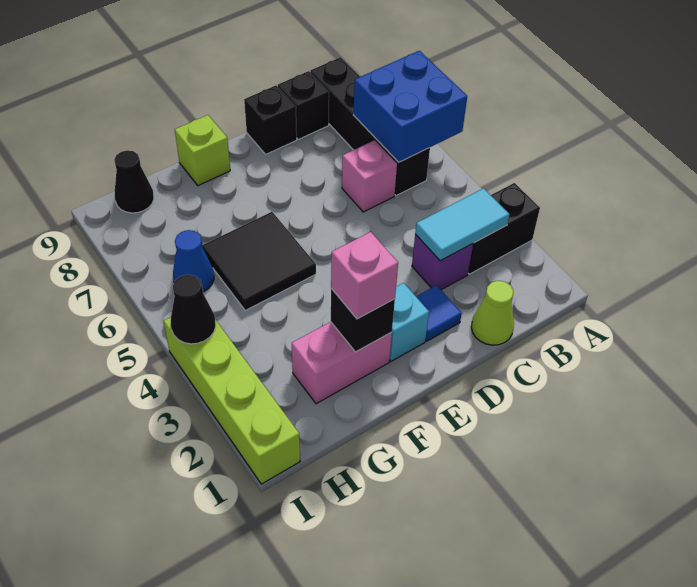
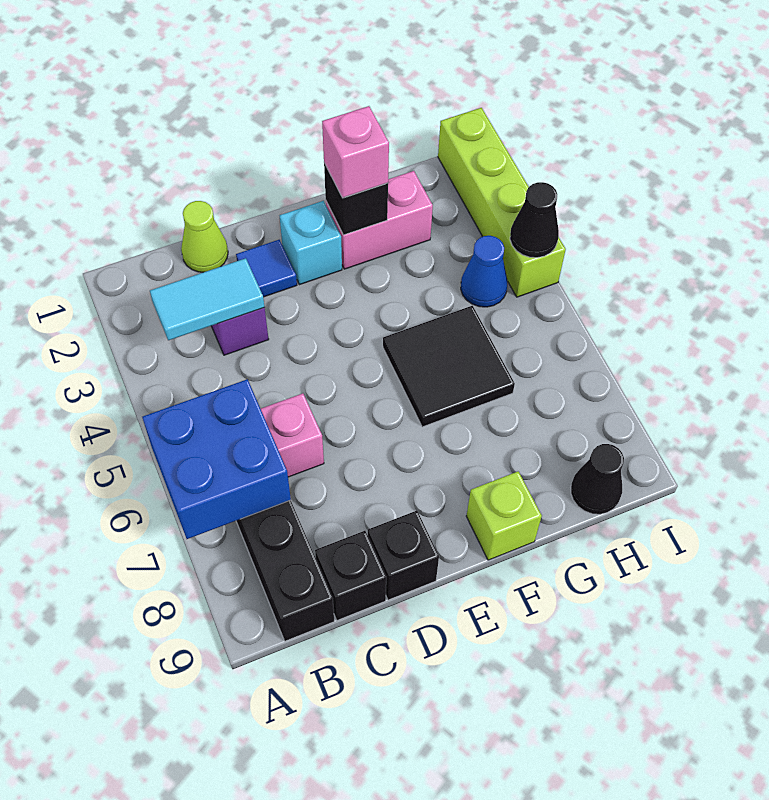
black brick A3:B3 level 1 -> none
blue cone H6 level 1 -> blue cone H4 level 1

